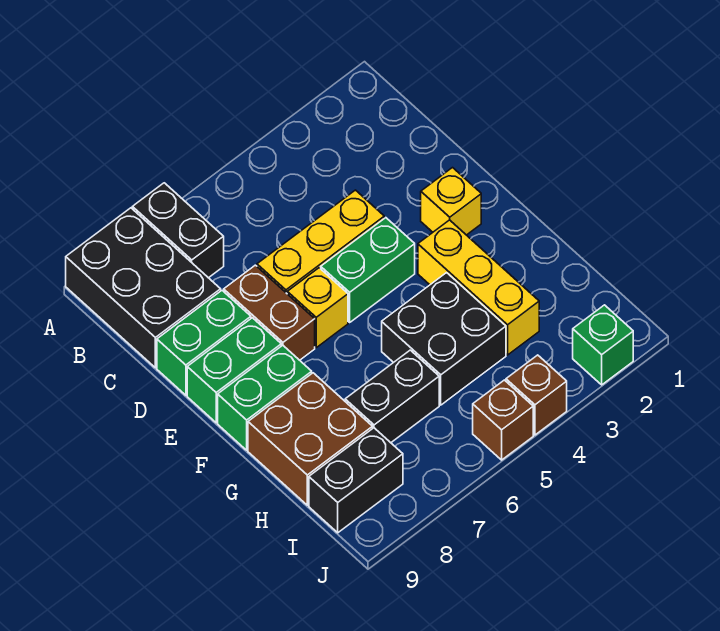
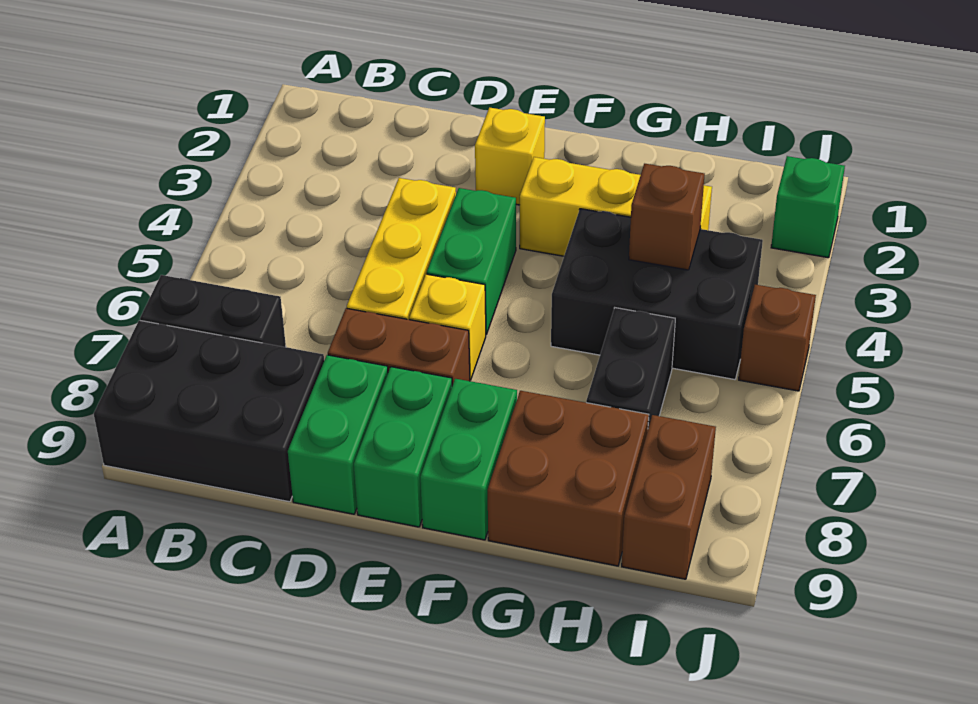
black brick G4:H5 level 1 -> black brick G4:I5 level 1
black brick I8:I9 level 1 -> brown brick I8:I9 level 1
brown brick J4 level 1 -> brown brick H4 level 2

